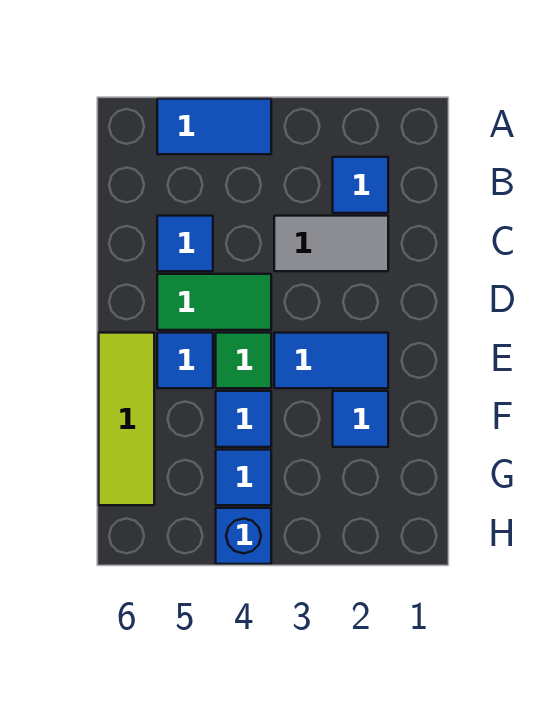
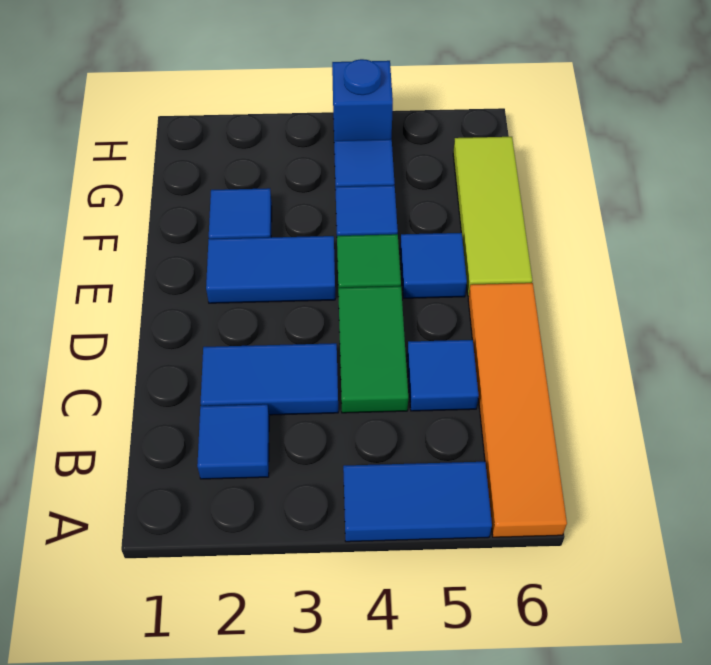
none -> orange tile A6:D6 level 1
grey tile C2:C3 level 1 -> blue tile C2:C3 level 1
green tile D4:D5 level 1 -> green tile C4:D4 level 1

